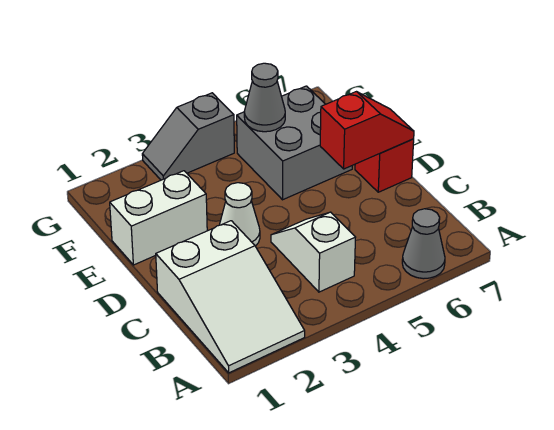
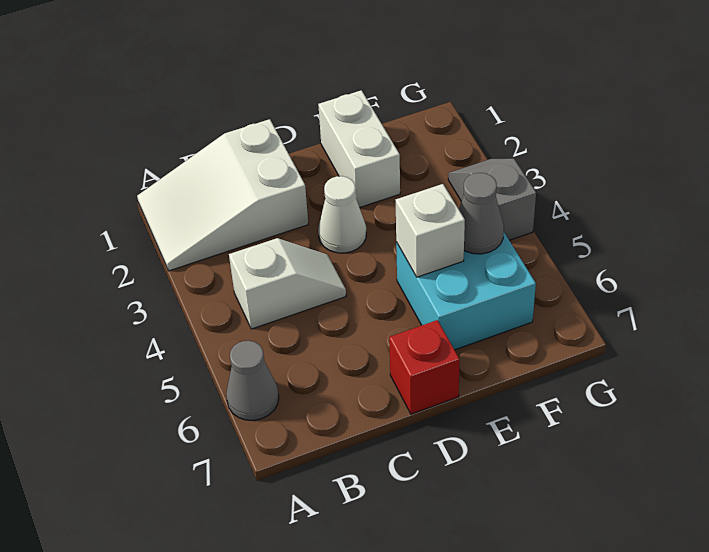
red slope D6:D7 level 2 top 6 -> none
grey brick E5:F6 level 1 -> cyan brick E5:F6 level 1
none -> white brick E5 level 2

